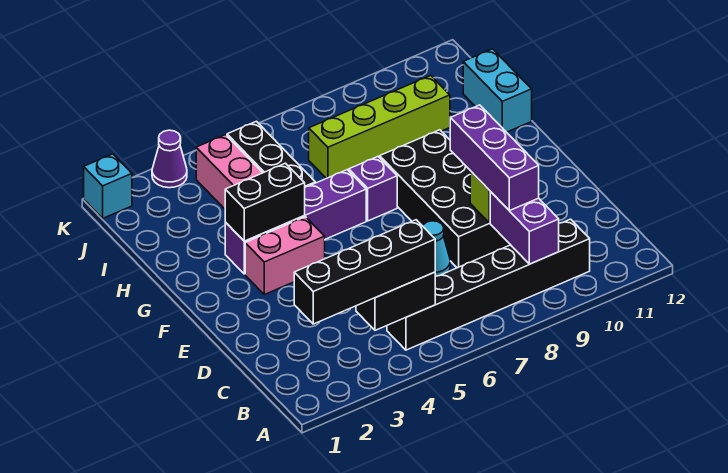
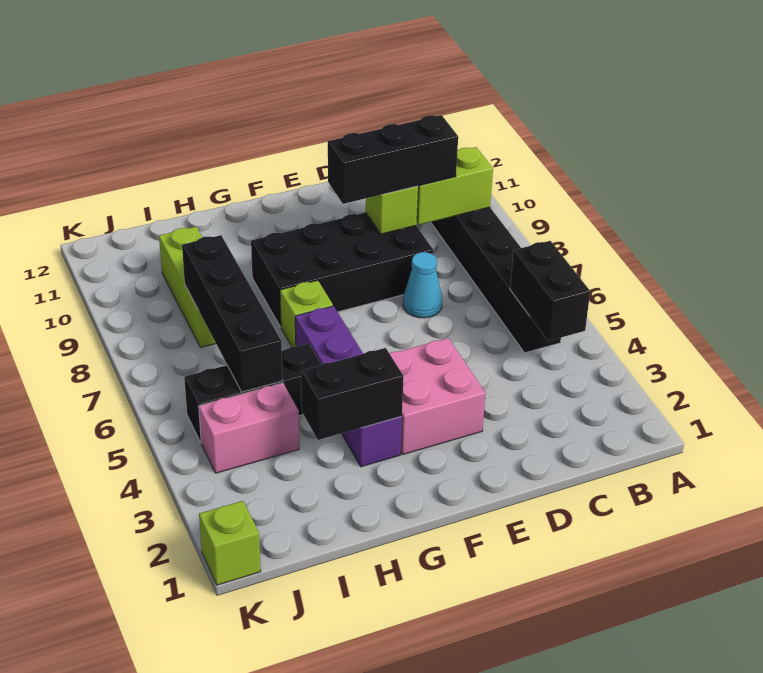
black brick B2:B5 level 3 -> black brick I5:I8 level 2
purple brick B9:C9 level 2 -> lime brick B9:C9 level 2
purple brick C9:E9 level 3 -> black brick C9:E9 level 3
pink brick F3:F4 level 1 -> pink brick E3:F4 level 1
black brick G3:G4 level 2 -> black brick G3:H3 level 2
purple brick G7 level 1 -> lime brick G7 level 1
cyan brick H12:I12 level 1 -> none
lime brick I7:I10 level 1 -> lime brick I8:I10 level 1
cyan brick K1 level 1 -> lime brick K1 level 1
purple cone K3 level 1 -> none

